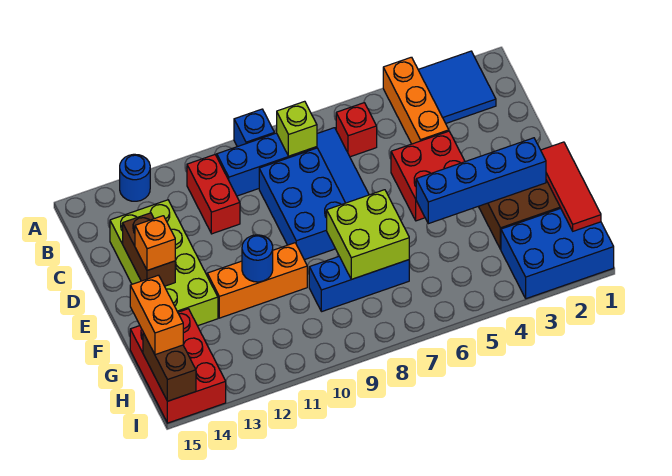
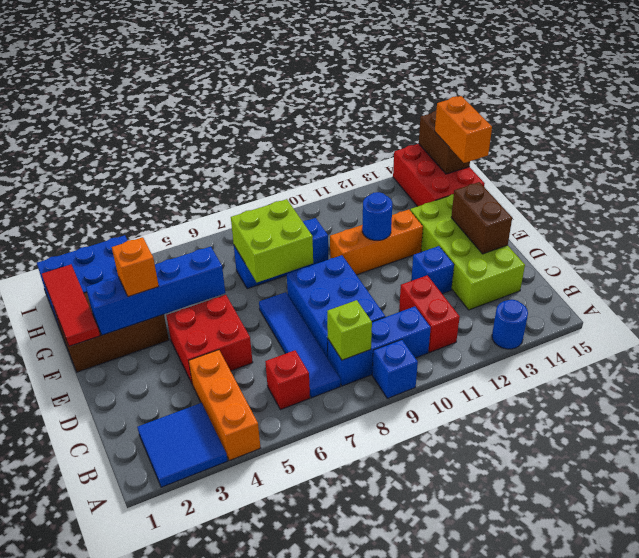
none -> blue brick D12 level 1
orange brick E14 level 3 -> orange brick F3 level 3

